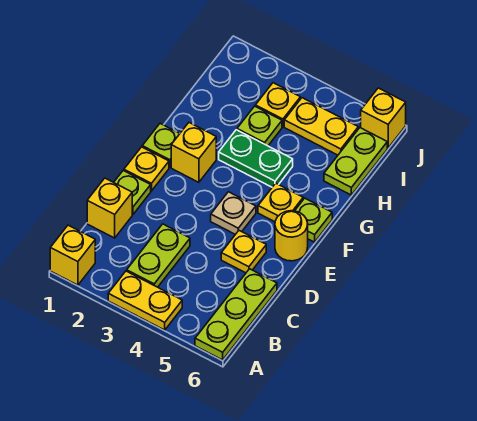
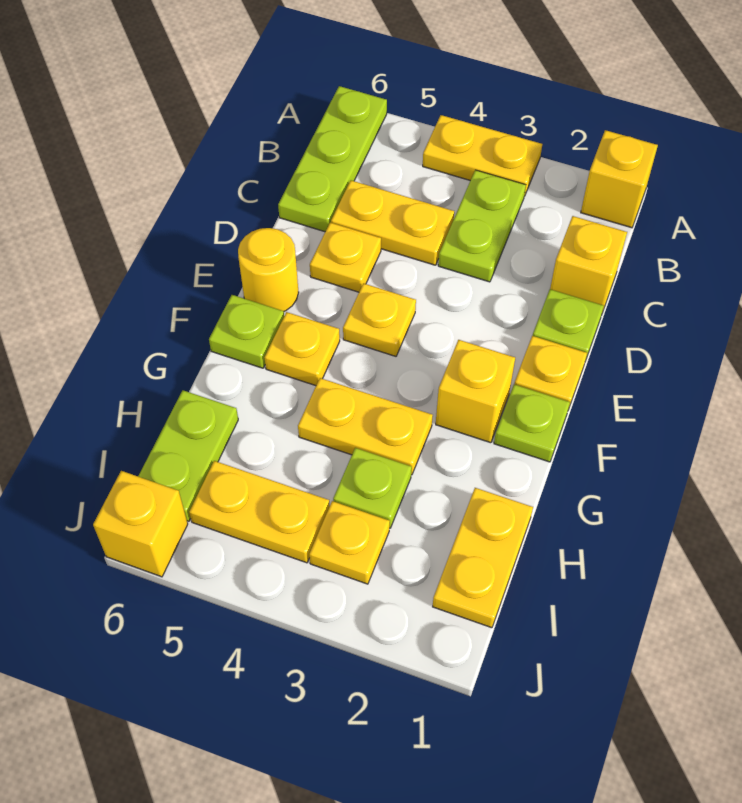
none -> yellow plate C4:C5 level 1
tan plate E4 level 1 -> yellow plate E4 level 1
green plate G3:G4 level 1 -> yellow plate G3:G4 level 1
none -> yellow plate H1:I1 level 1

